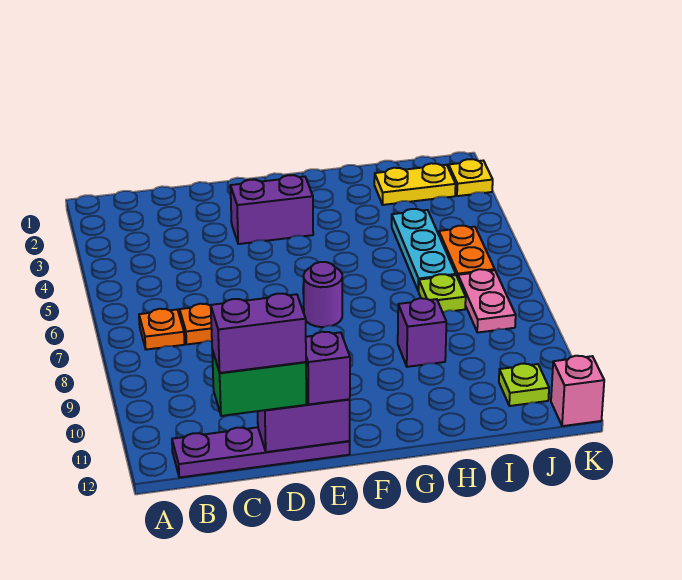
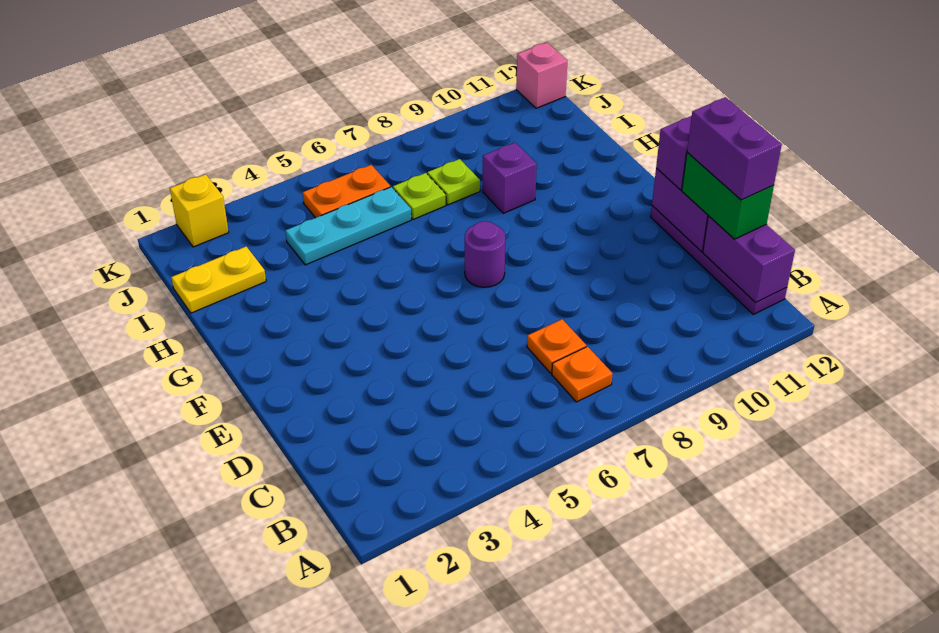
purple brick E3:F3 level 1 -> purple brick B12:C12 level 2
yellow plate I2:J2 level 1 -> yellow plate I1:I2 level 1
pink plate J7:J8 level 1 -> none
lime plate J11 level 1 -> lime plate I8 level 1
yellow plate K2 level 1 -> yellow brick K2 level 1

